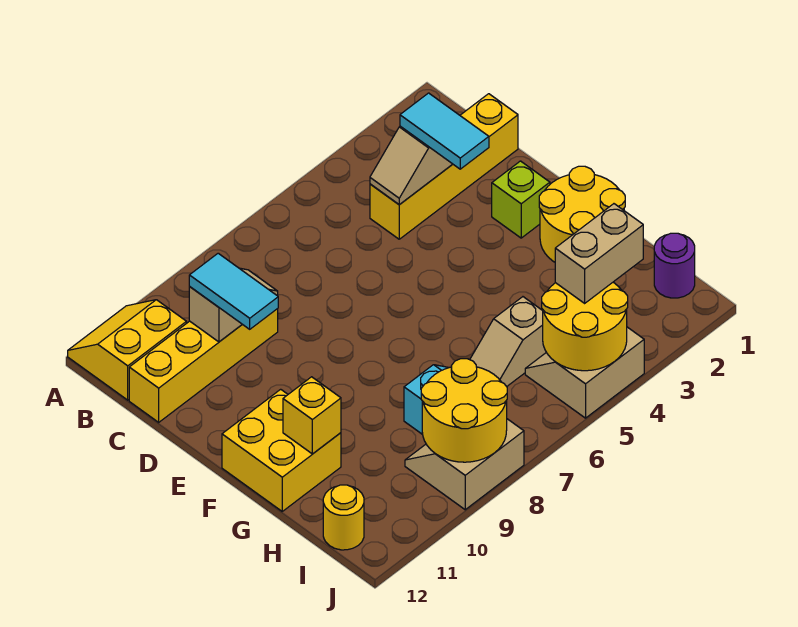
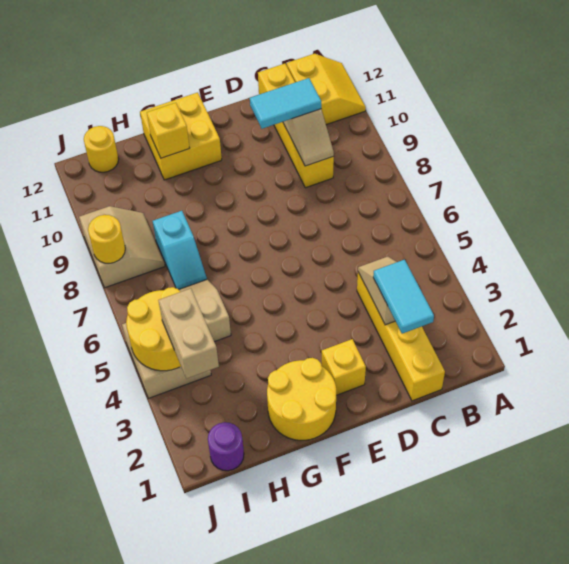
cyan tile C3:D3 level 3 -> cyan tile C2:C3 level 3
lime brick E2 level 1 -> yellow brick E2 level 1
yellow round brick I8:J9 level 2 -> yellow round brick J8 level 2

